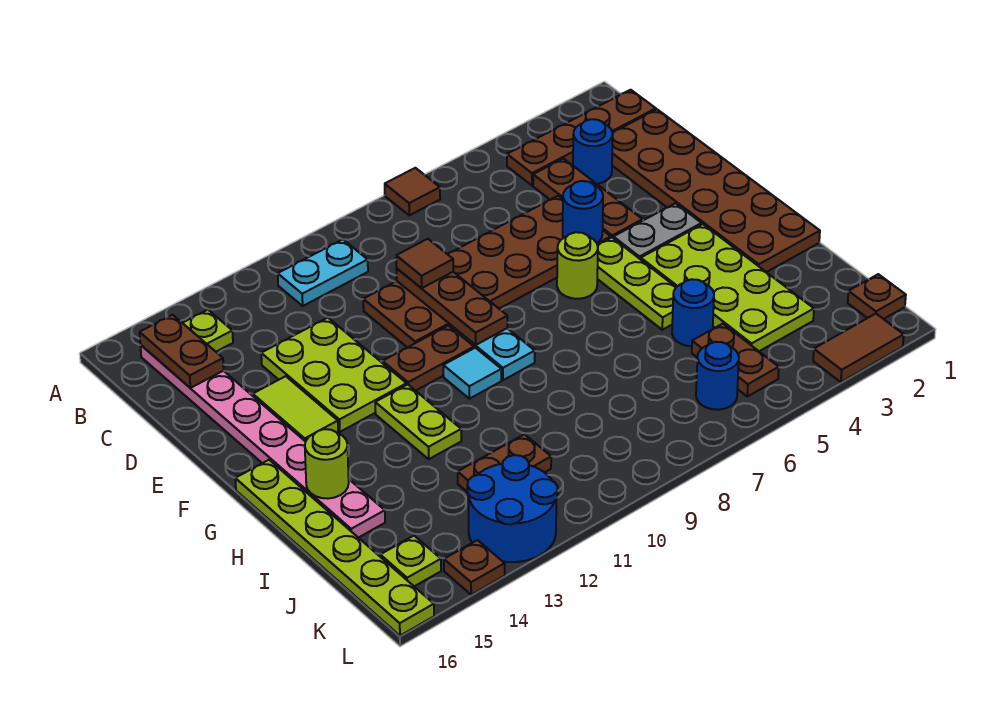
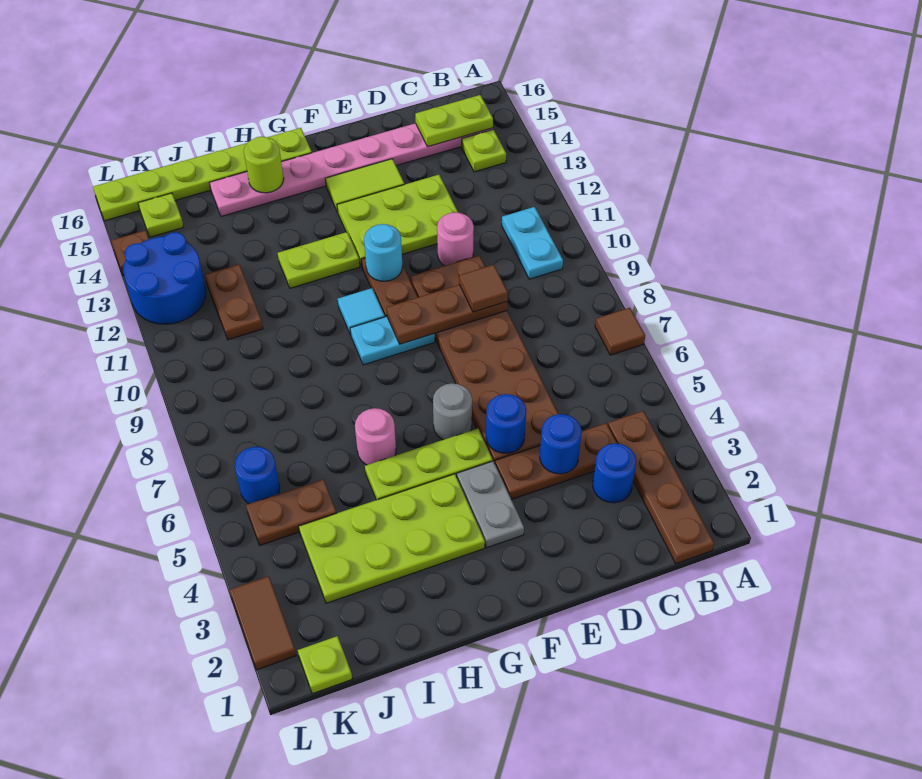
brown plate B15:C15 level 2 -> lime plate B15:C15 level 2
brown plate C1:H2 level 1 -> none
none -> pink round brick D11 level 1
lime round brick F6 level 1 -> grey round brick F6 level 1
none -> cyan round brick F11 level 2
none -> pink round brick H6 level 1
blue round brick I5 level 1 -> blue round brick D4 level 2
brown plate K1 level 1 -> lime plate K1 level 1

